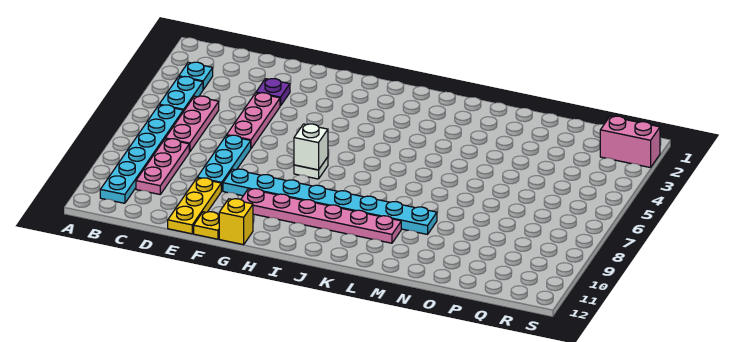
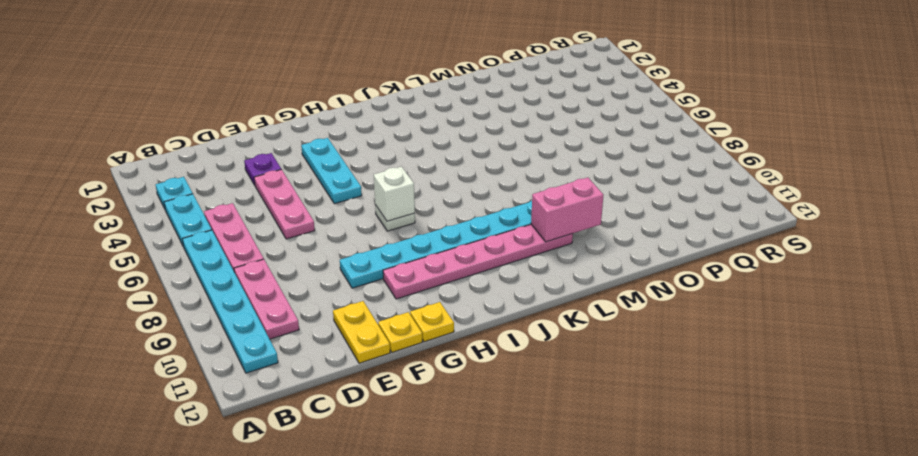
cyan plate E7:E9 level 1 -> cyan plate G3:G5 level 1
yellow plate E10:E12 level 1 -> yellow plate E11:E12 level 1
yellow brick G12 level 1 -> yellow plate G12 level 1
pink brick R2:S2 level 1 -> pink brick L10:M10 level 2

